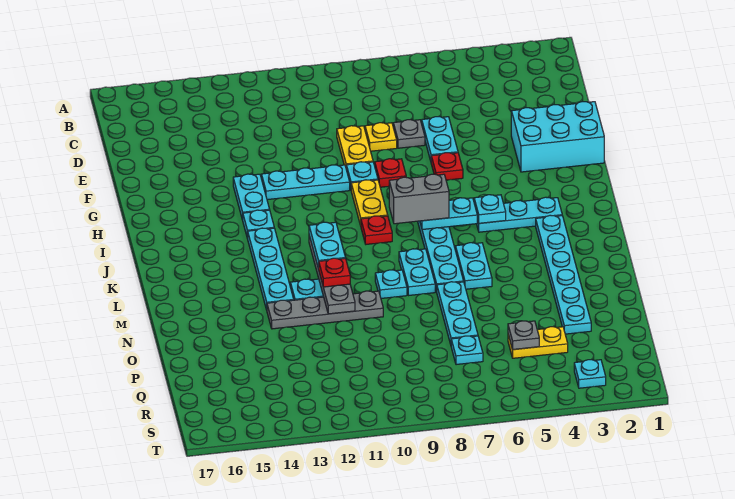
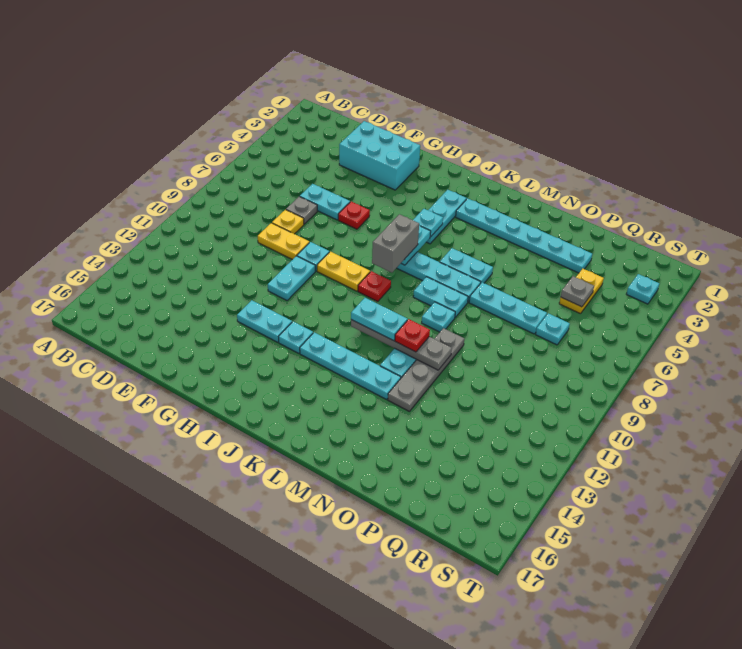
cyan brick F1:G3 level 1 -> cyan brick E2:G3 level 1
red plate G8 level 1 -> none
cyan plate G10:G12 level 1 -> cyan plate G10:G11 level 1

